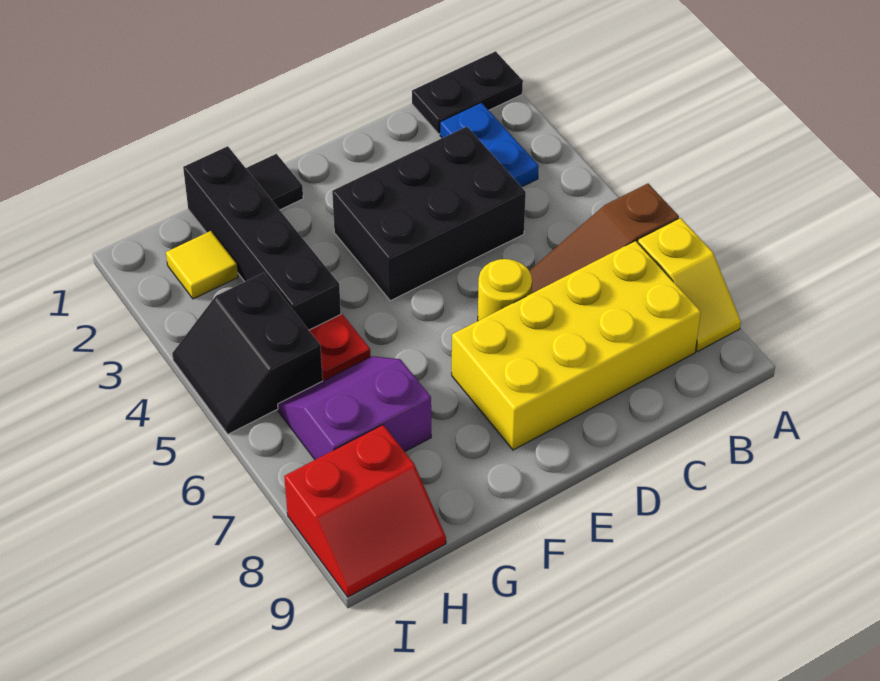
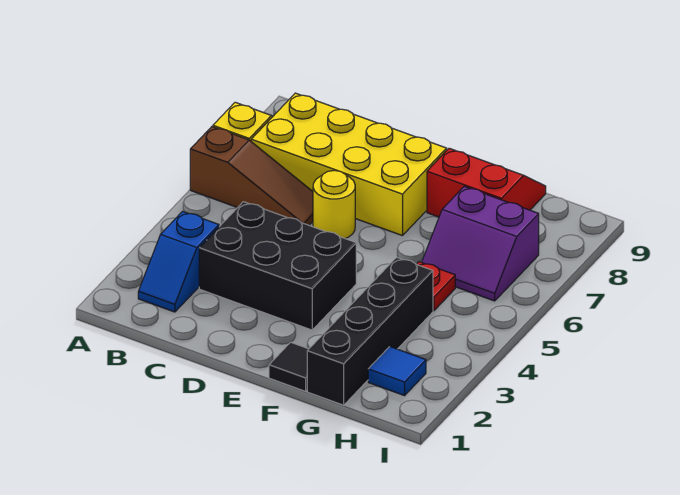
black plate A1:B1 level 1 -> none
blue plate B2:B3 level 1 -> blue slope B2:B3 level 1 top 3
yellow tile H2 level 1 -> blue tile H2 level 1
black slope H4:I5 level 1 top H -> none
red slope H8:I9 level 1 top 8 -> red slope F8:G9 level 1 top 8

